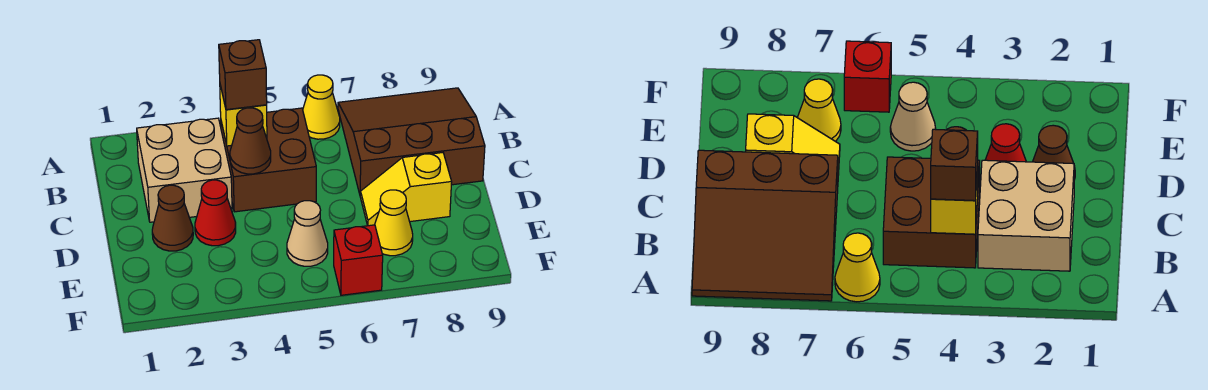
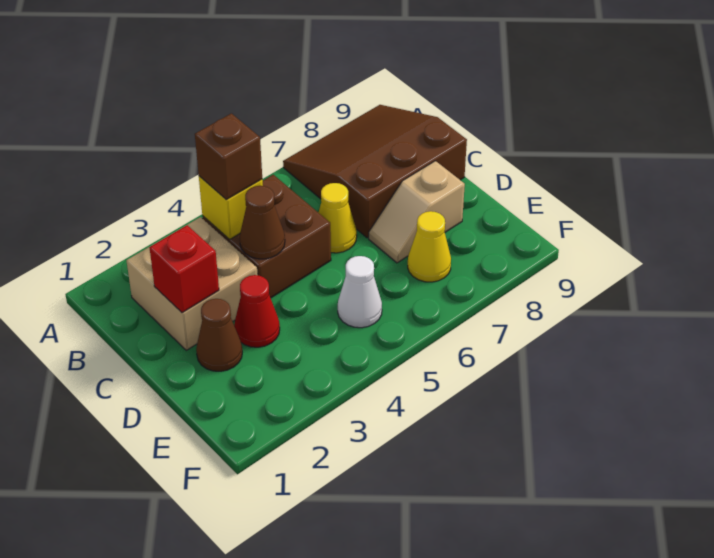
yellow cone A6 level 1 -> yellow cone C6 level 1
yellow slope D7:D8 level 1 top 8 -> tan slope D7:D8 level 1 top 8
tan cone E5 level 1 -> white cone E5 level 1
red brick F6 level 1 -> red brick C2 level 2

